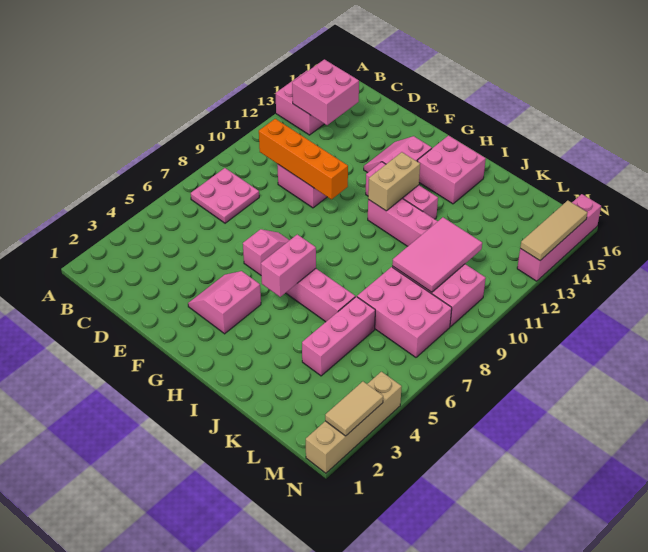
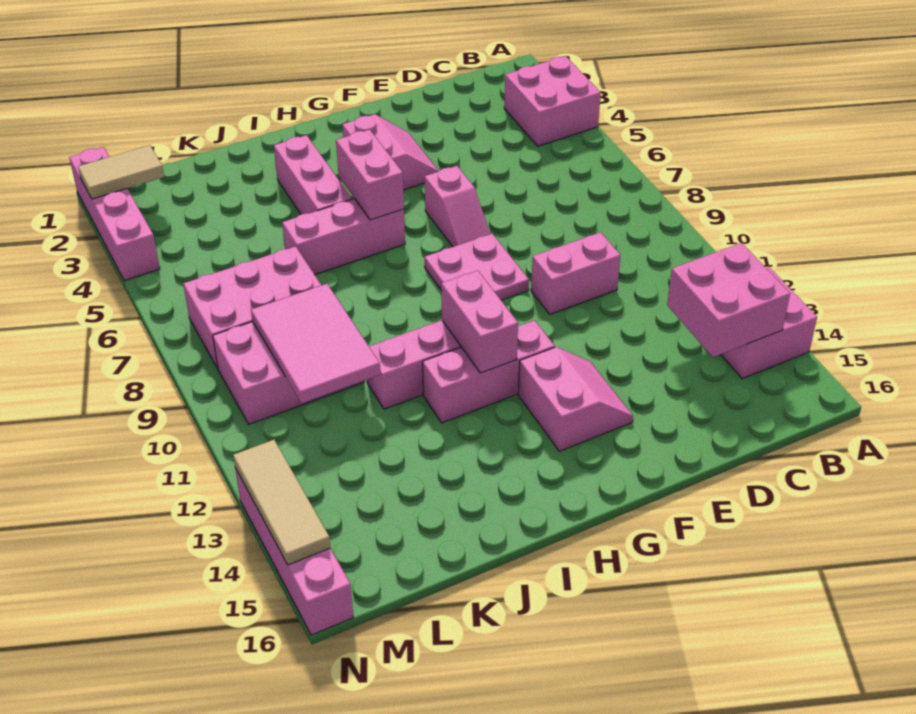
pink plate B7:C8 level 1 -> pink plate F8:G9 level 1
orange brick C10:F10 level 2 -> none
tan brick H11:H12 level 2 -> pink brick H11:H12 level 2
pink brick H14:I15 level 1 -> pink brick A3:B4 level 1
pink brick K4:K6 level 1 -> pink brick I3:I5 level 1
tan brick N1:N4 level 1 -> pink brick N1:N4 level 1
tan tile N2:N3 level 2 -> tan tile M2:N2 level 2

